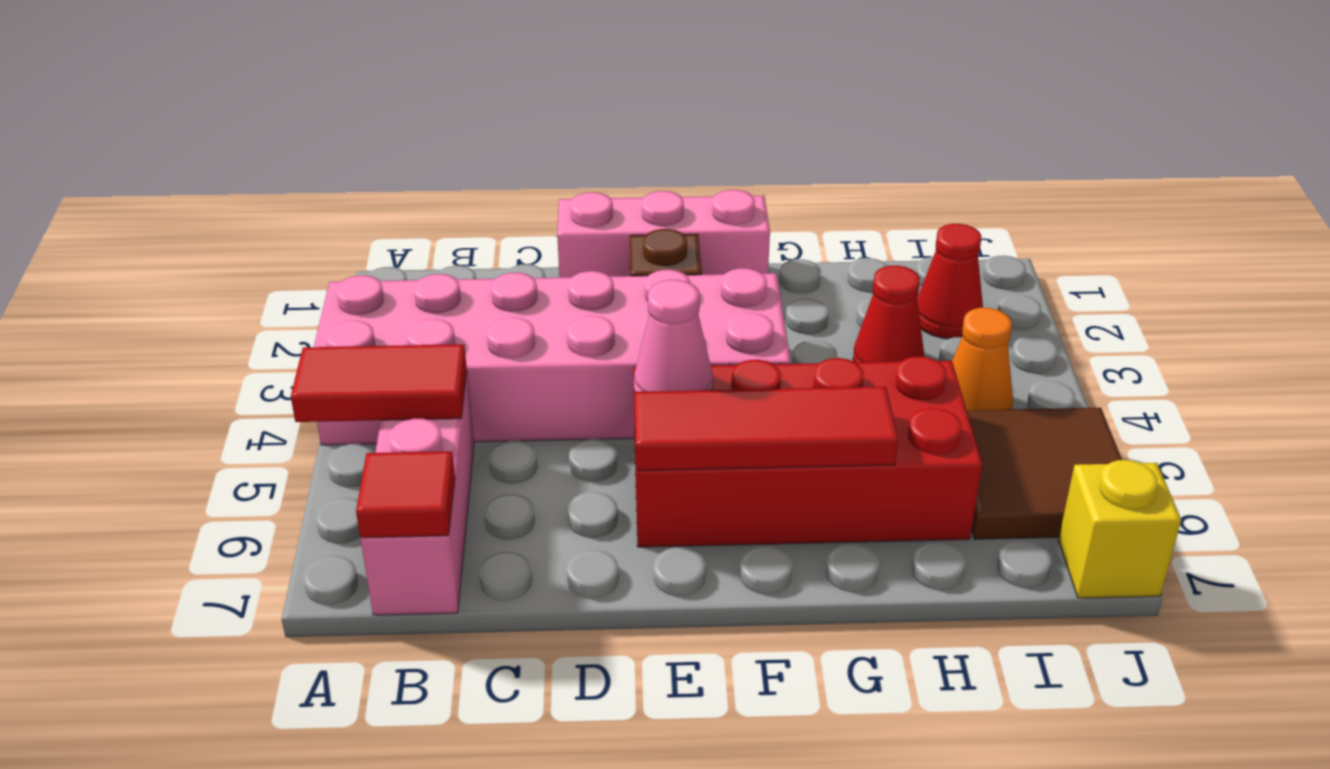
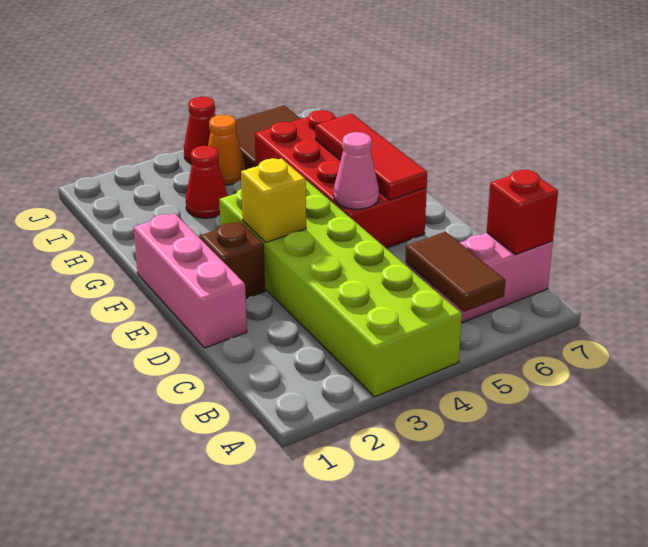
pink brick A3:F4 level 1 -> lime brick A3:F4 level 1
red tile A5:B5 level 2 -> brown tile A5:B5 level 2
red tile B7 level 2 -> red brick B7 level 2
red cone I2 level 1 -> red cone J4 level 1
yellow brick J7 level 1 -> yellow brick E3 level 2

